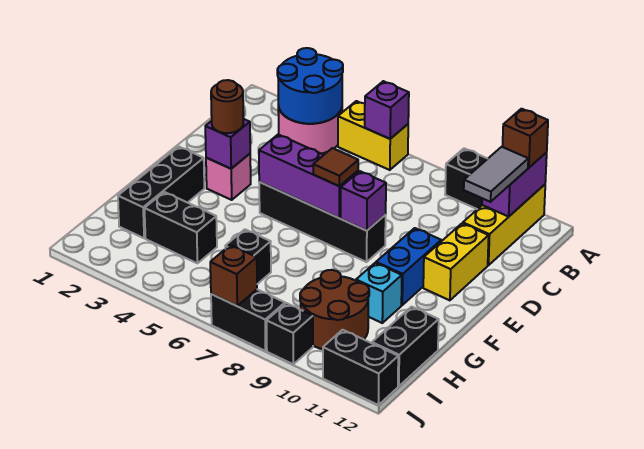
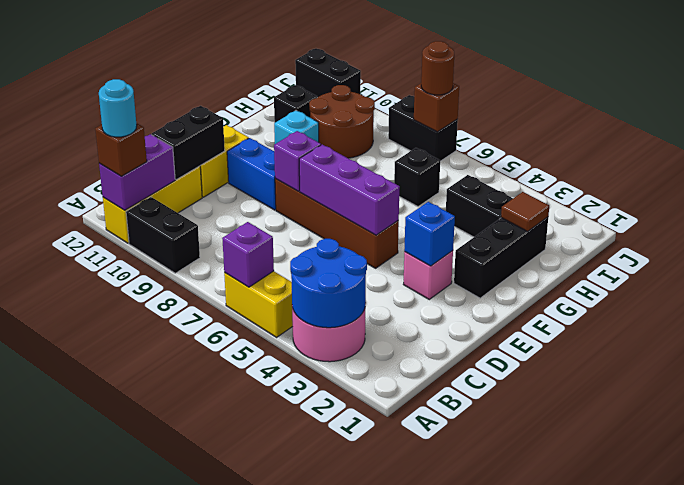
none -> cyan round brick A11 level 4
grey tile B11:C11 level 3 -> none
purple brick E3 level 2 -> blue brick E3 level 2
brown round brick E3 level 3 -> brown round brick J7 level 3
black brick E5:E8 level 1 -> brown brick E5:E8 level 1
brown tile E7 level 3 -> brown tile H2 level 2
blue brick E10:F10 level 1 -> blue brick E9:E10 level 1
black brick H12:I12 level 1 -> black brick C11:D11 level 2
black brick J9 level 1 -> black brick H11 level 1

